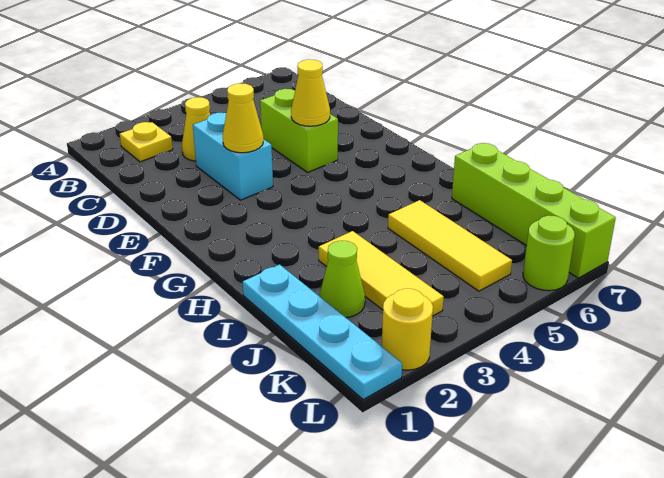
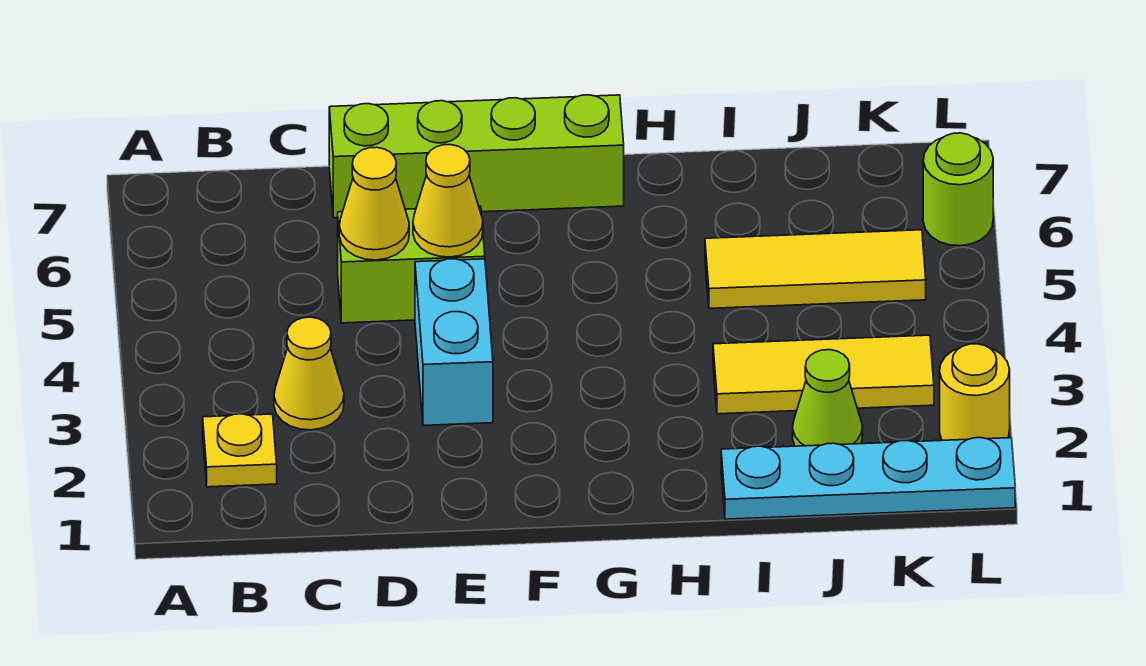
cyan brick D3:E3 level 1 -> cyan brick E3:E4 level 1
yellow cone E3 level 2 -> yellow cone D5 level 2
lime brick I7:L7 level 1 -> lime brick D7:G7 level 1

